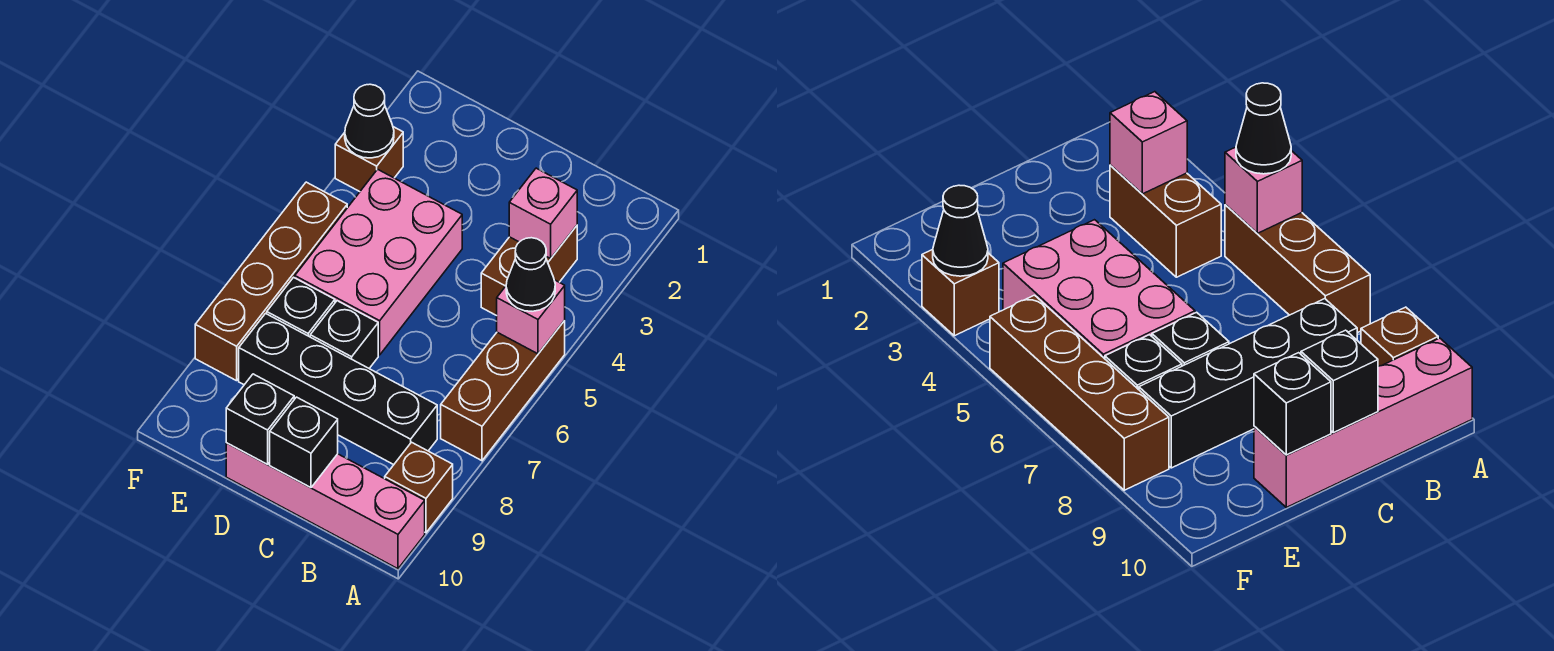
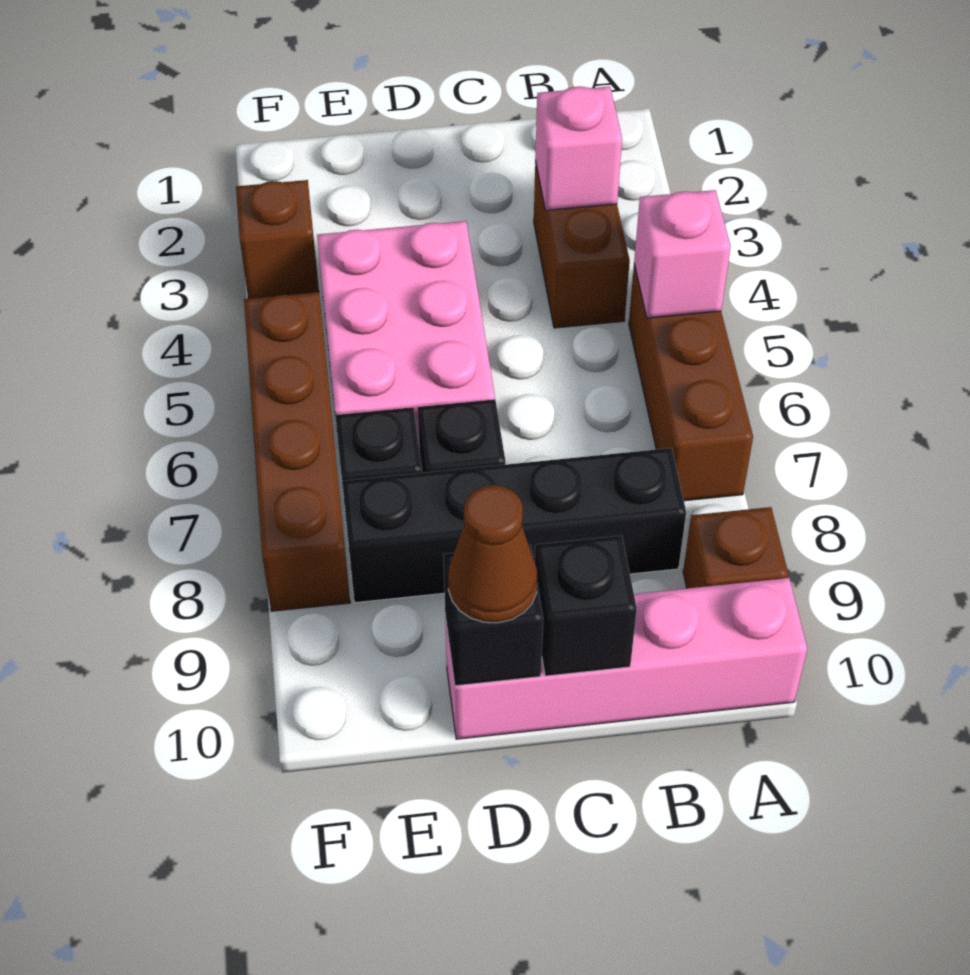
black cone A5 level 3 -> none
none -> brown cone D10 level 3
black cone F3 level 2 -> none

